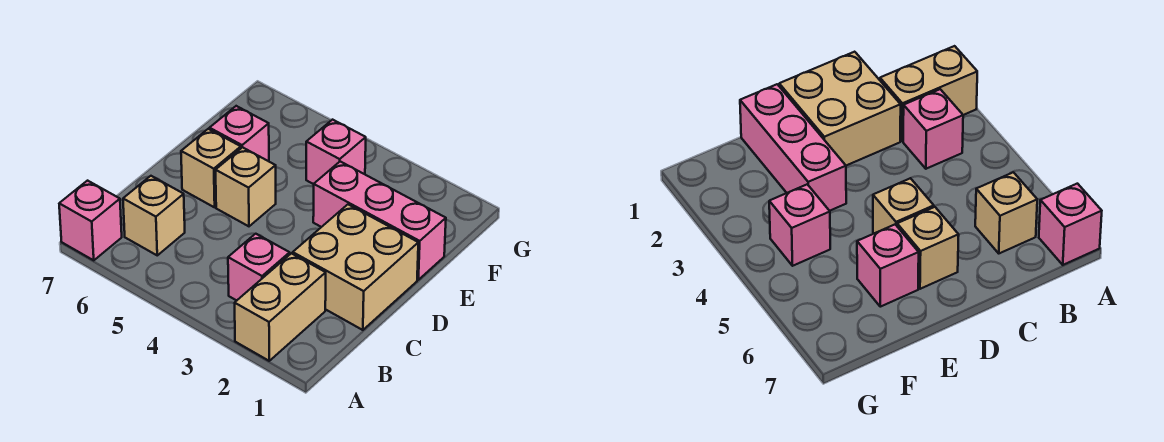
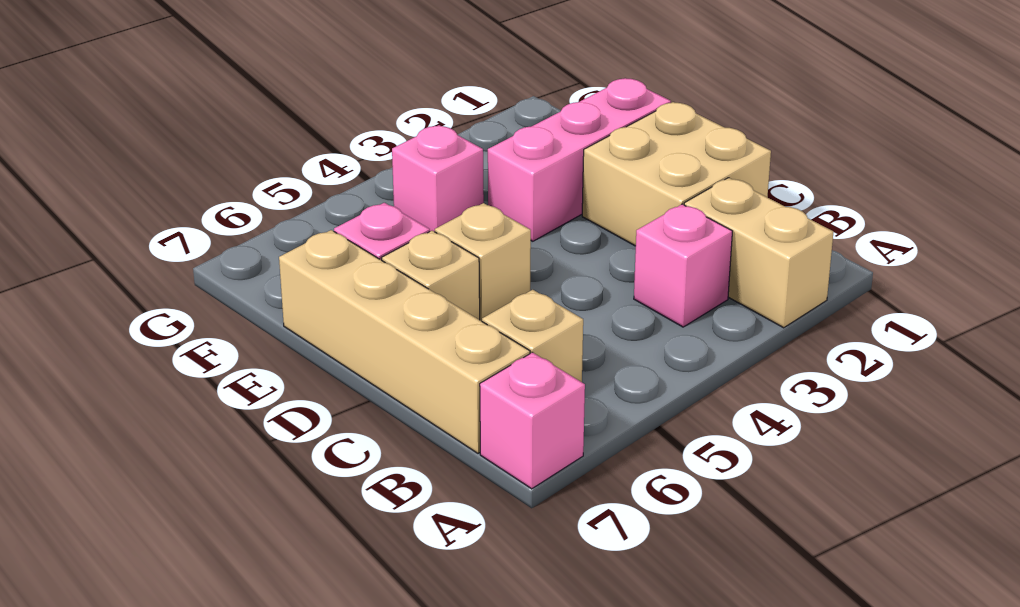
none -> tan brick B7:E7 level 1

